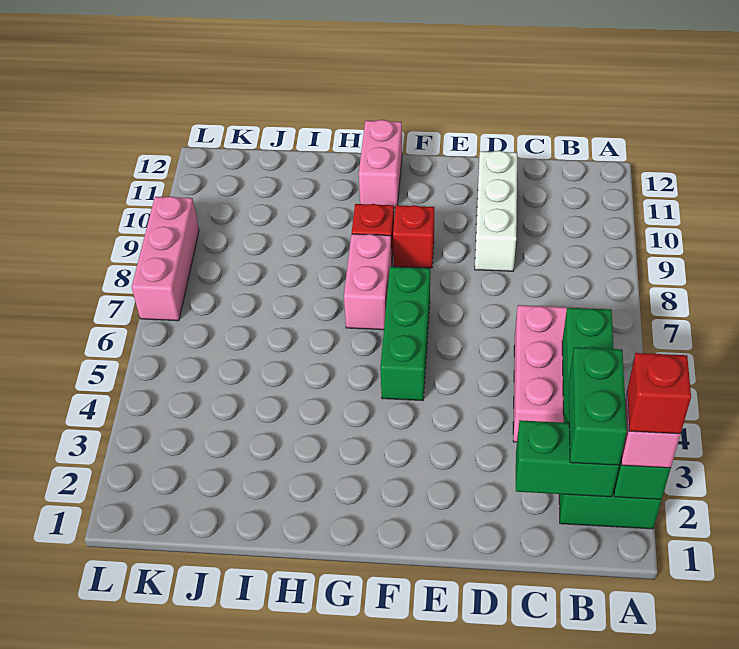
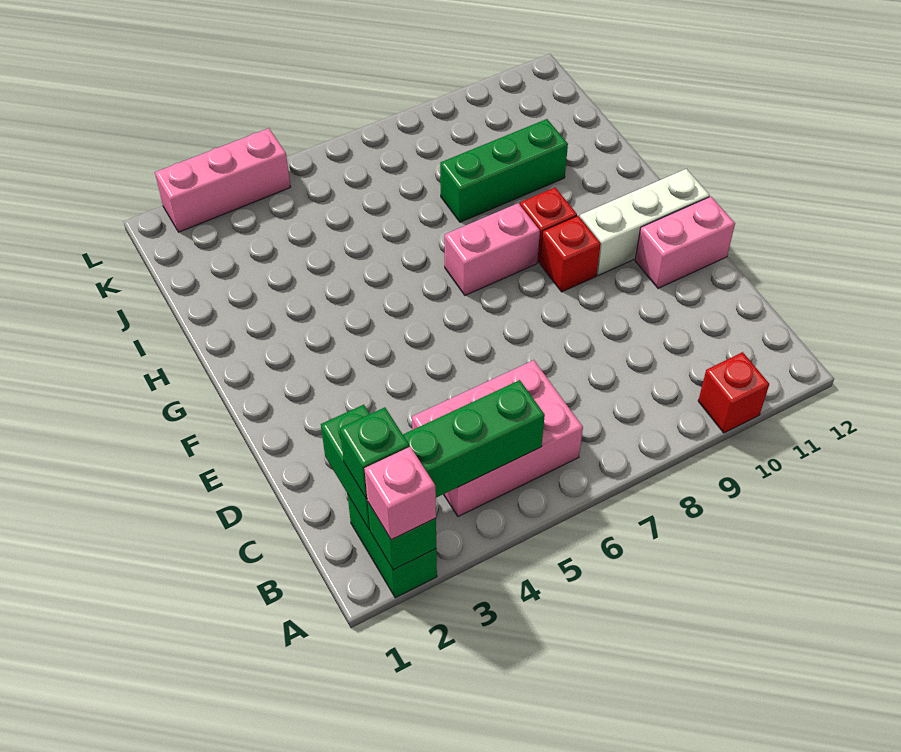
red brick A2 level 4 -> red brick A10 level 1
green brick B2:B3 level 3 -> green brick B2 level 3
white brick D9:D11 level 1 -> white brick F10:F12 level 1
green brick F5:F7 level 1 -> green brick I8:I10 level 1
pink brick G11:G12 level 1 -> pink brick E11:E12 level 1
pink brick L7:L9 level 1 -> pink brick L2:L4 level 1

